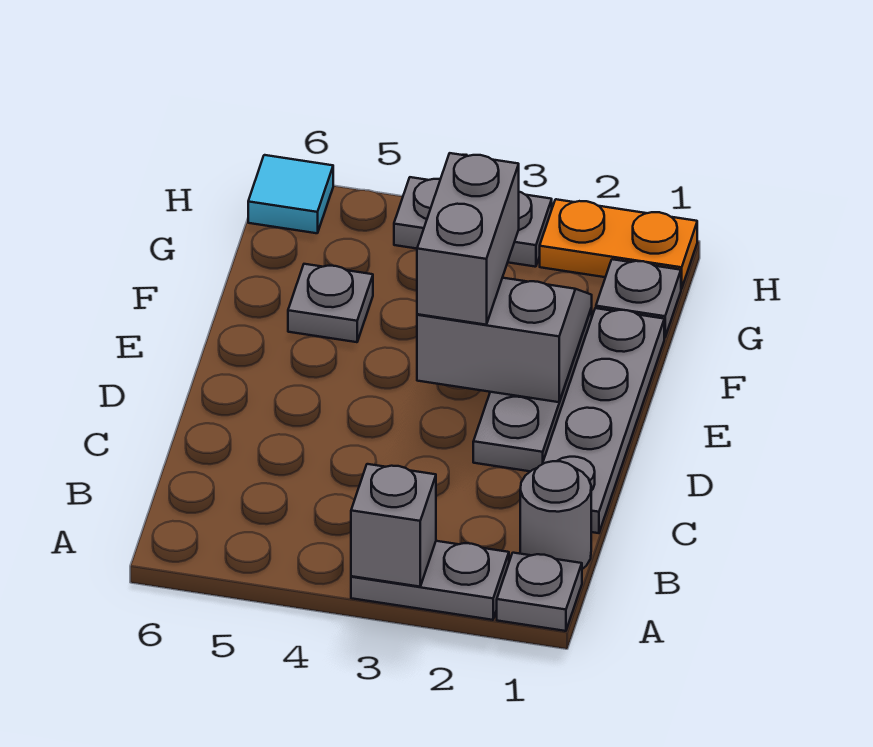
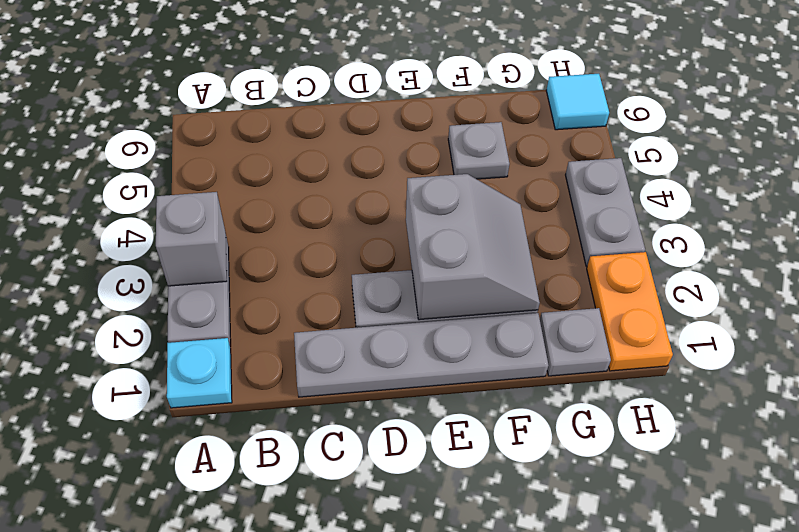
grey plate A1 level 1 -> cyan plate A1 level 1
grey round brick B1 level 1 -> none
grey brick E3:F3 level 3 -> none

